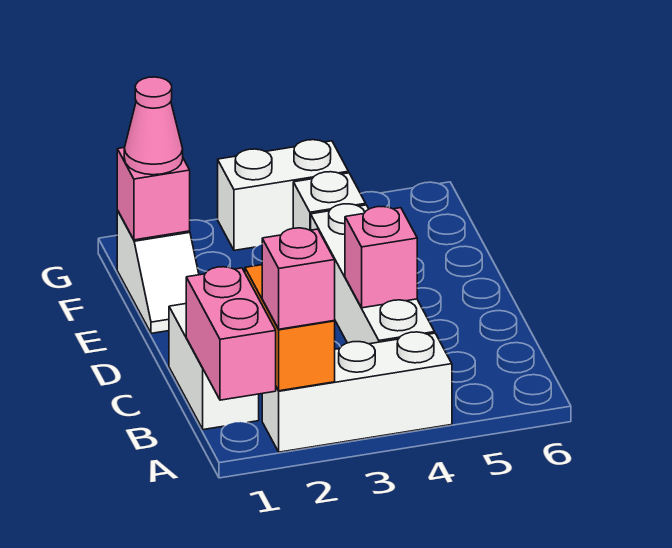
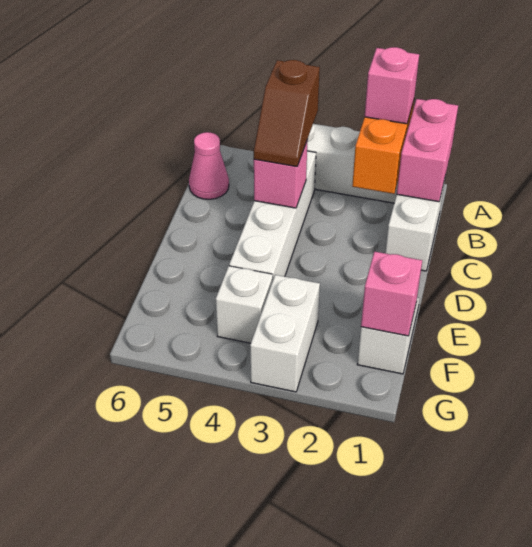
none -> brown slope B4:C4 level 3 top B
pink cone F1 level 3 -> pink cone B6 level 1
white brick G3:G4 level 1 -> white brick F3:G3 level 1

